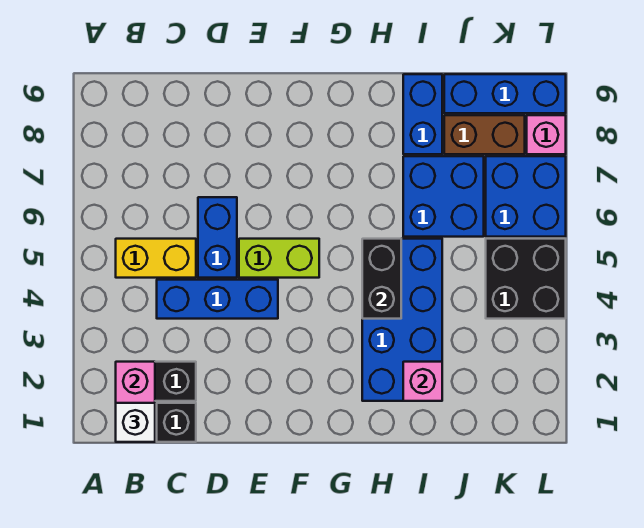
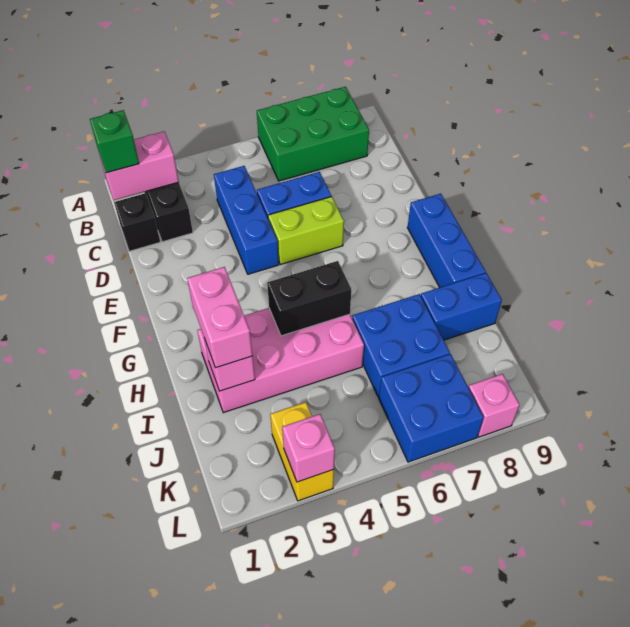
none -> green brick A6:B8 level 1
white brick B1 level 3 -> green brick B1 level 3
yellow brick B5:C5 level 1 -> yellow brick K3:L3 level 1
lime brick E5:F5 level 1 -> lime brick E5:E6 level 1
blue brick H2:I5 level 1 -> pink brick H2:I5 level 1
none -> pink brick H2:I2 level 3
brown brick J8:K8 level 1 -> none
blue brick J9:L9 level 1 -> blue brick F9:H9 level 1
black brick K4:L5 level 1 -> none
none -> pink brick L3 level 2

